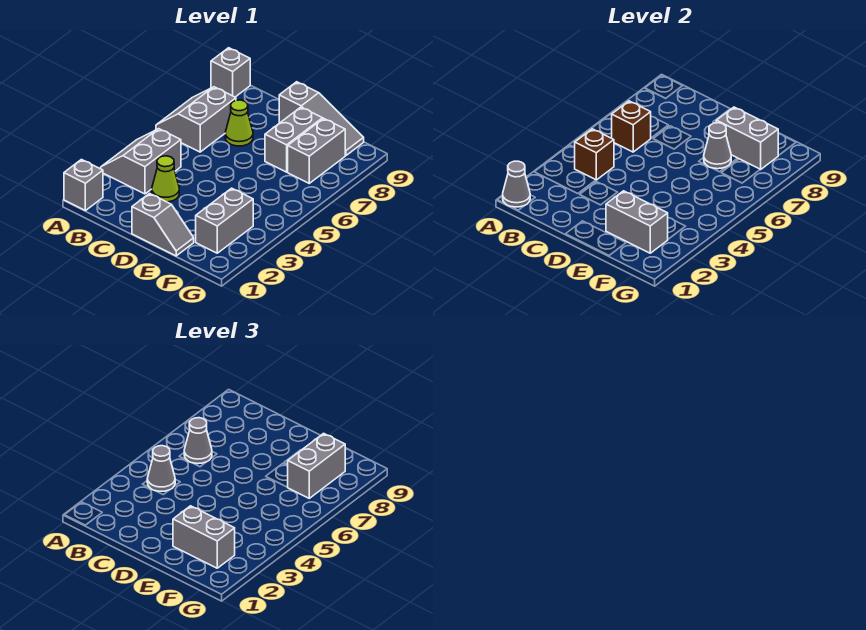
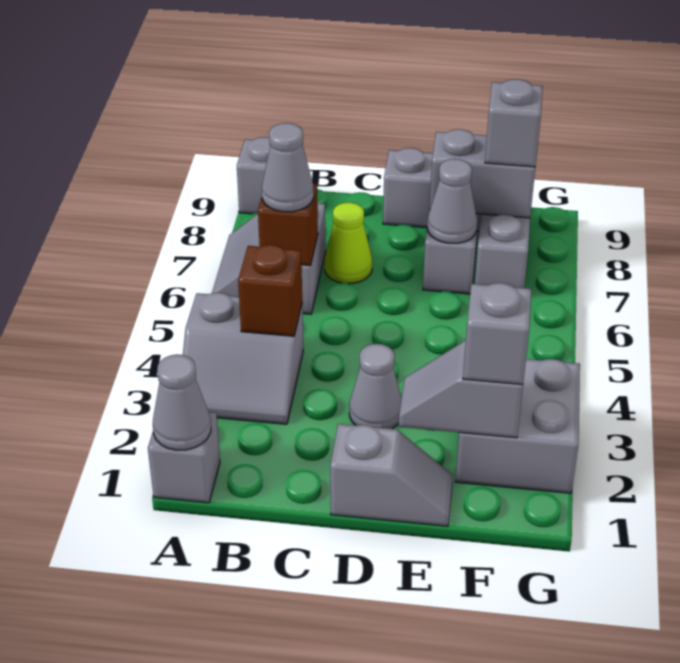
grey slope A3:B4 level 1 top B -> grey slope A3:B4 level 1 top 4
grey cone B4 level 3 -> grey cone D3 level 1
lime cone C3 level 1 -> none
grey brick E2:F2 level 2 -> grey slope E2:F2 level 2 top F
grey brick E2:F2 level 3 -> grey brick F2 level 3
grey brick F2:F3 level 1 -> grey brick F2:G3 level 1
grey brick F7:F8 level 3 -> grey brick F8 level 3

